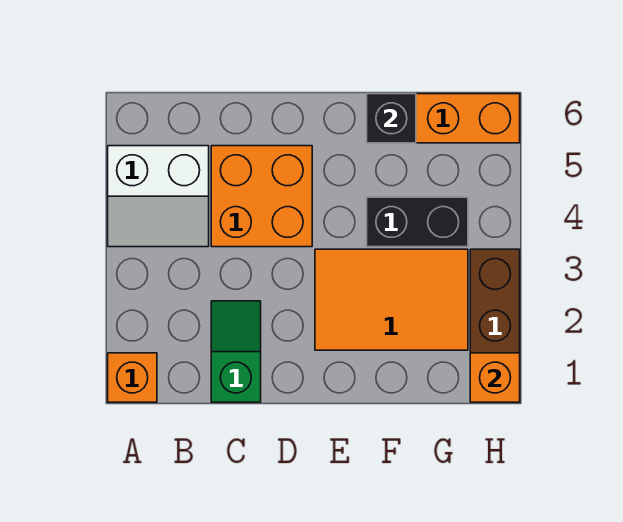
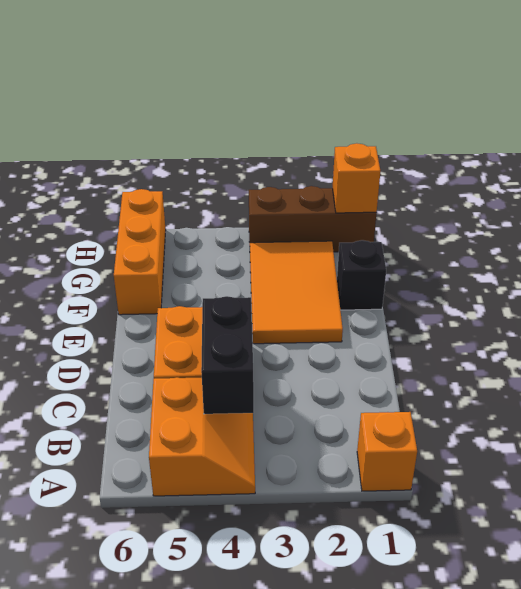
white slope A4:B5 level 1 top 5 -> orange slope A4:B5 level 1 top 5
green slope C1:C2 level 1 top 1 -> none
black brick F4:G4 level 1 -> black brick B4:C4 level 2
black brick F6 level 2 -> black brick F1 level 1

